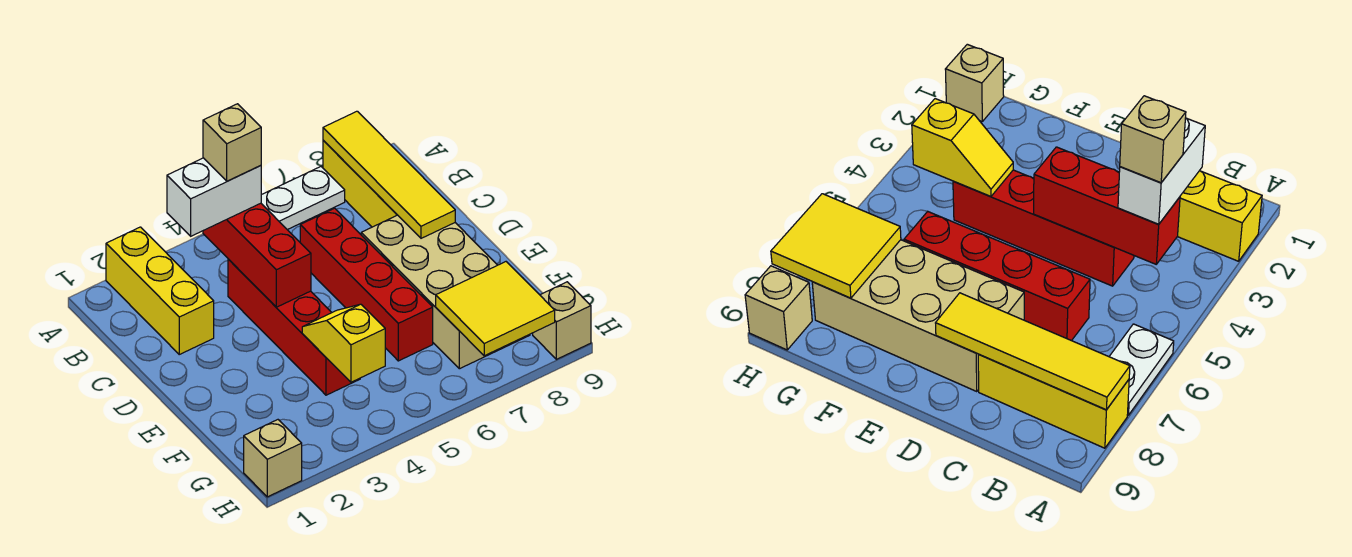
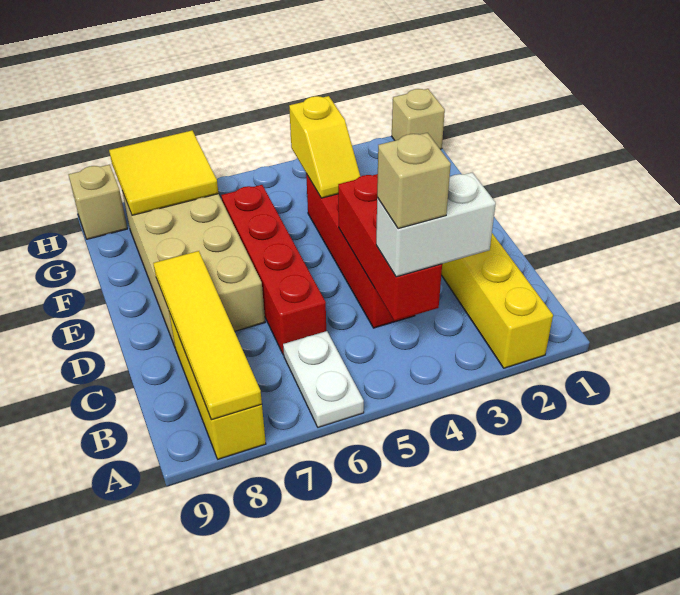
white plate A6:A7 level 1 -> white plate A6:B6 level 1

